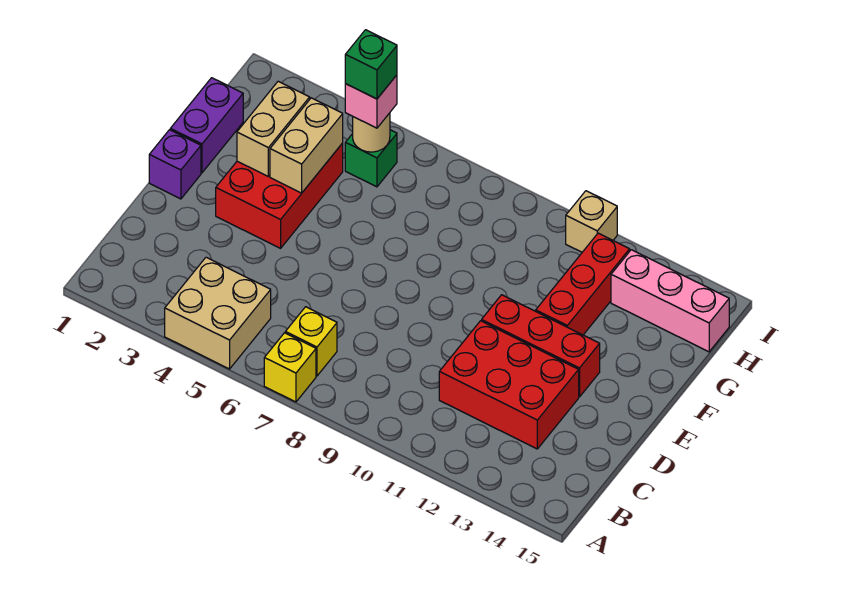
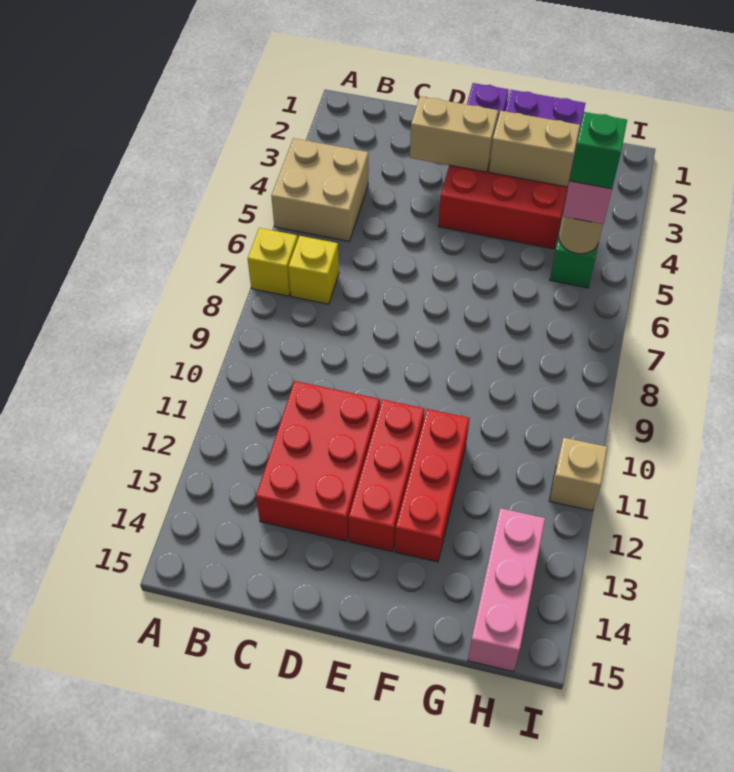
tan brick F4:G4 level 2 -> tan brick D3:E3 level 2
red brick F12:H12 level 1 -> red brick F11:F13 level 1

